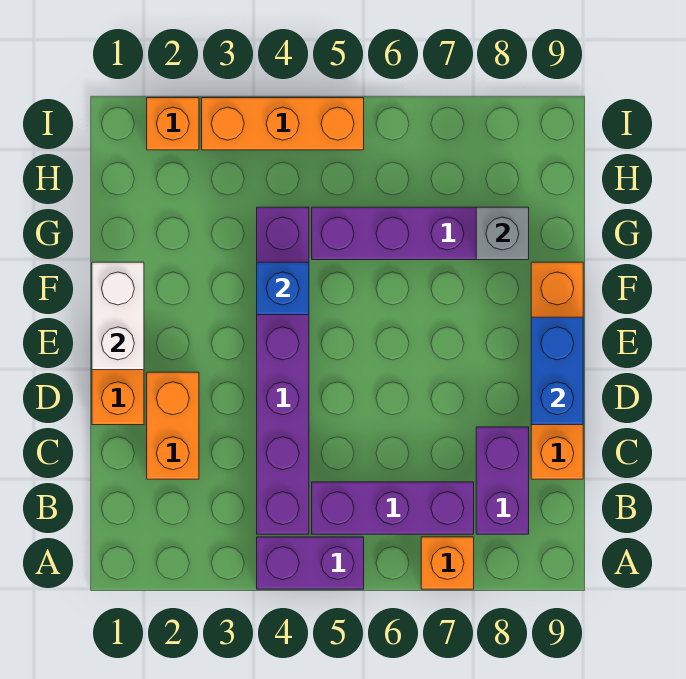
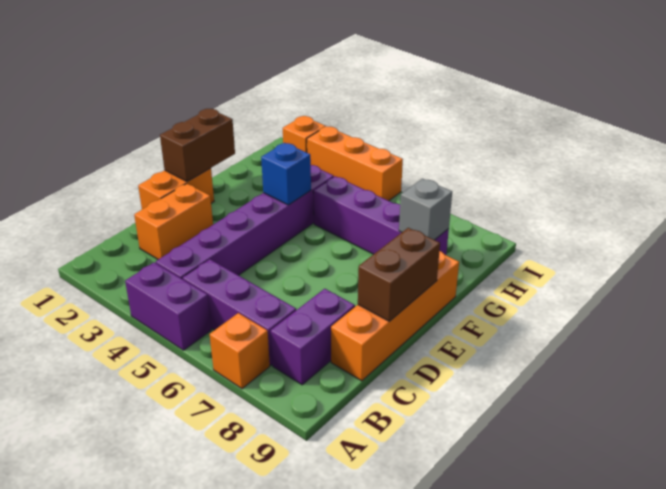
blue brick D9:E9 level 2 -> brown brick D9:E9 level 2
white brick E1:F1 level 2 -> brown brick E1:F1 level 2

